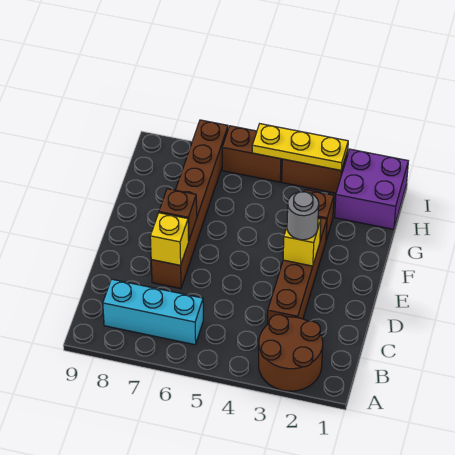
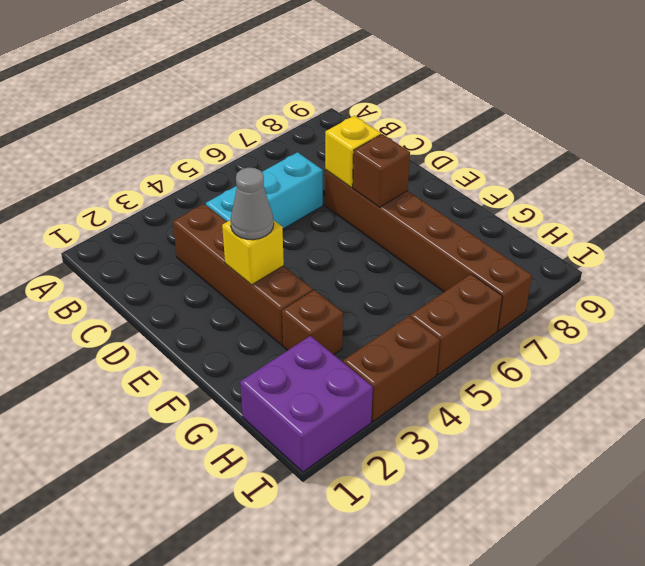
brown round brick A2:B3 level 1 -> none
cyan brick B6:B8 level 1 -> cyan brick C4:C6 level 1
grey round brick E3 level 3 -> grey cone E3 level 3
yellow plate I3:I5 level 2 -> none

